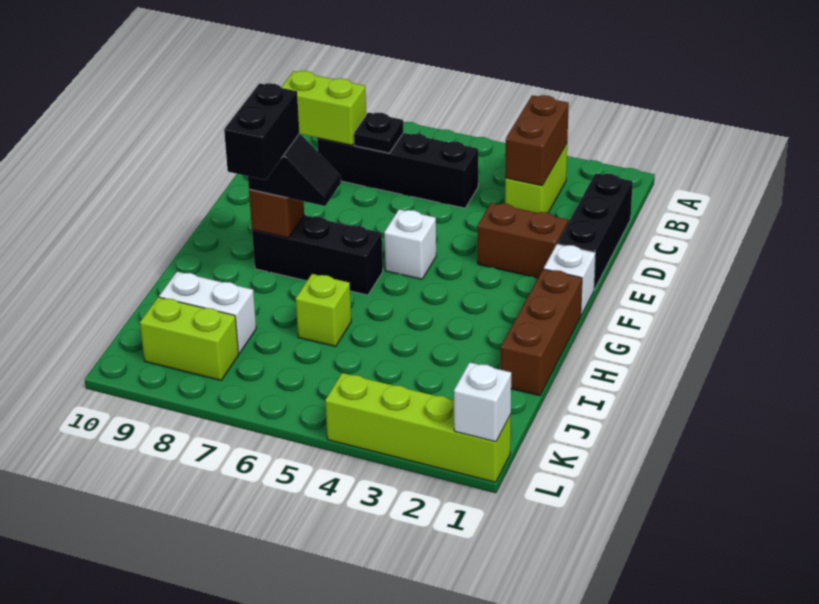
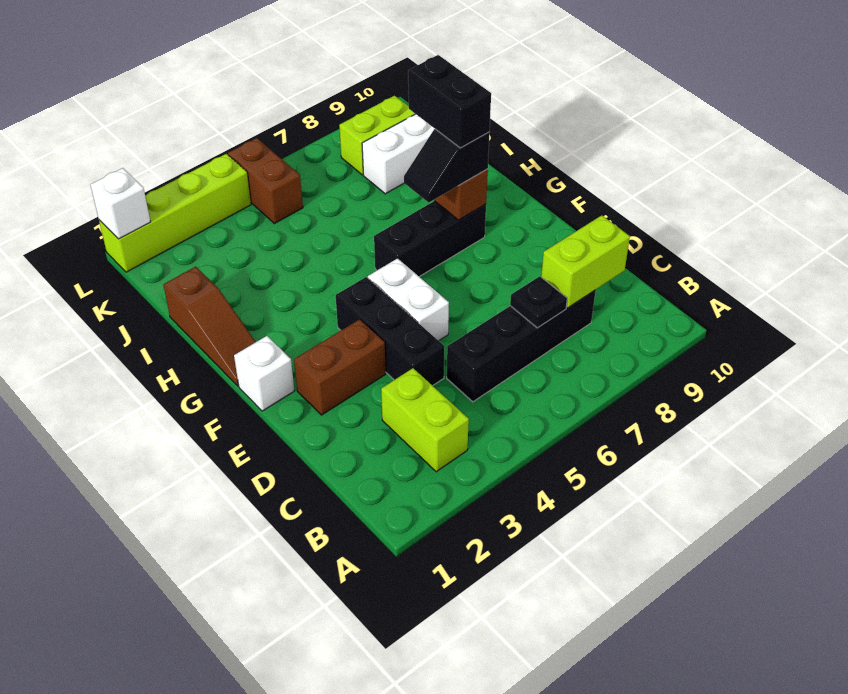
brown brick B3:C3 level 2 -> brown brick K5:L5 level 1
black brick C1:E1 level 1 -> black brick D4:F4 level 1
white brick F5 level 1 -> white brick E5:F5 level 1
brown brick G1:I1 level 1 -> brown slope G1:I1 level 1 top I
lime brick I6 level 1 -> none

